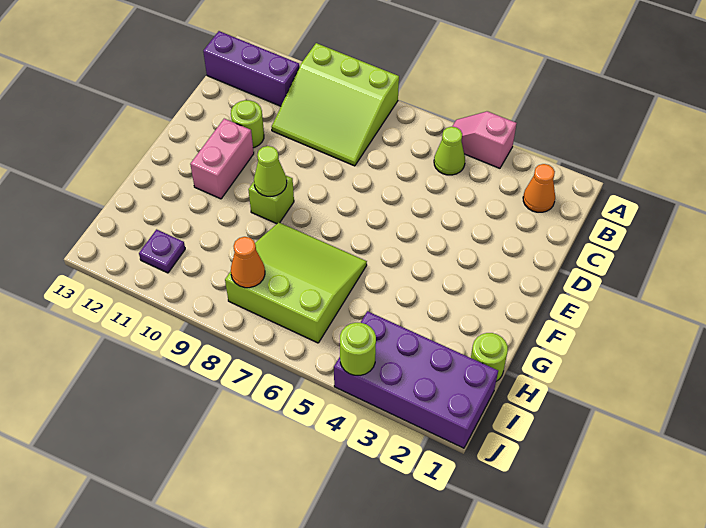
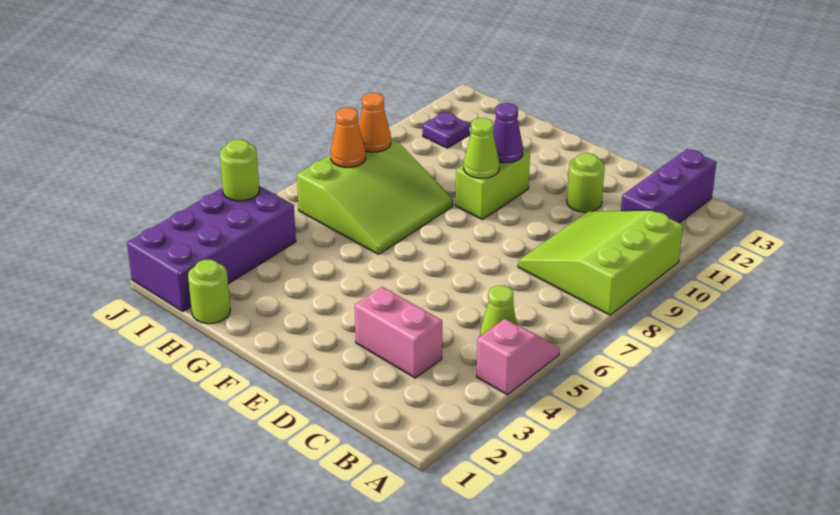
orange cone B2 level 1 -> orange cone I7 level 2
pink brick E11:F11 level 1 -> pink brick C3:D3 level 1
lime brick F9 level 1 -> lime brick F9:F10 level 1
none -> purple cone F10 level 2

